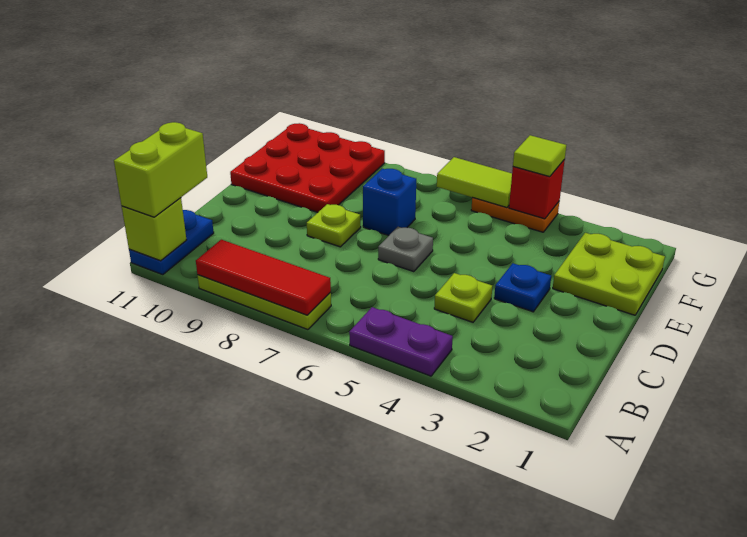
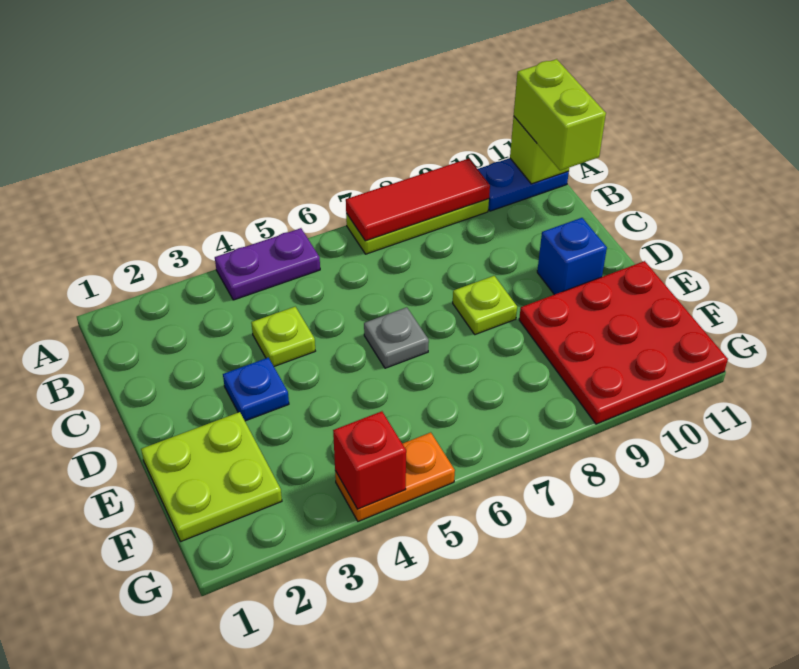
blue plate A11:B11 level 1 -> blue plate A10:A11 level 1
blue brick E7 level 1 -> blue brick D10 level 1
lime tile G4 level 3 -> none
lime tile G5:G6 level 2 -> none

